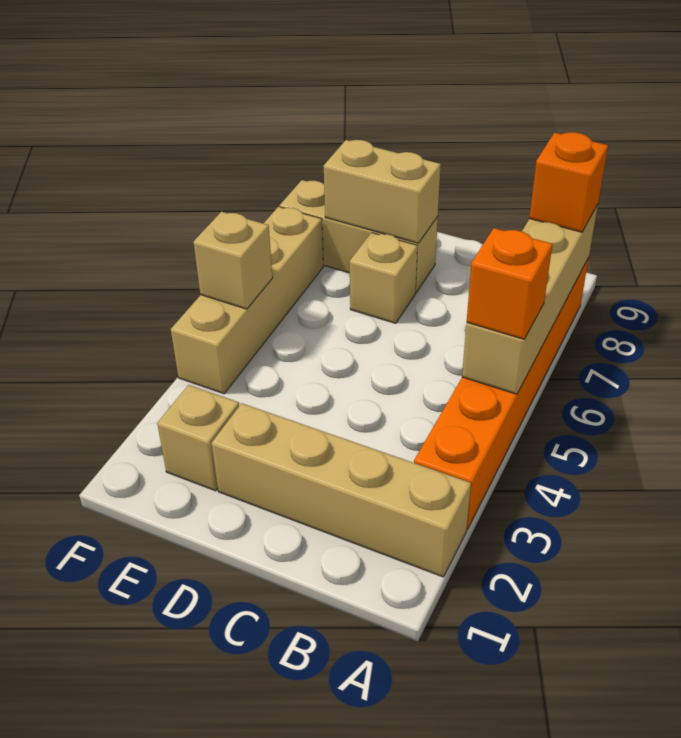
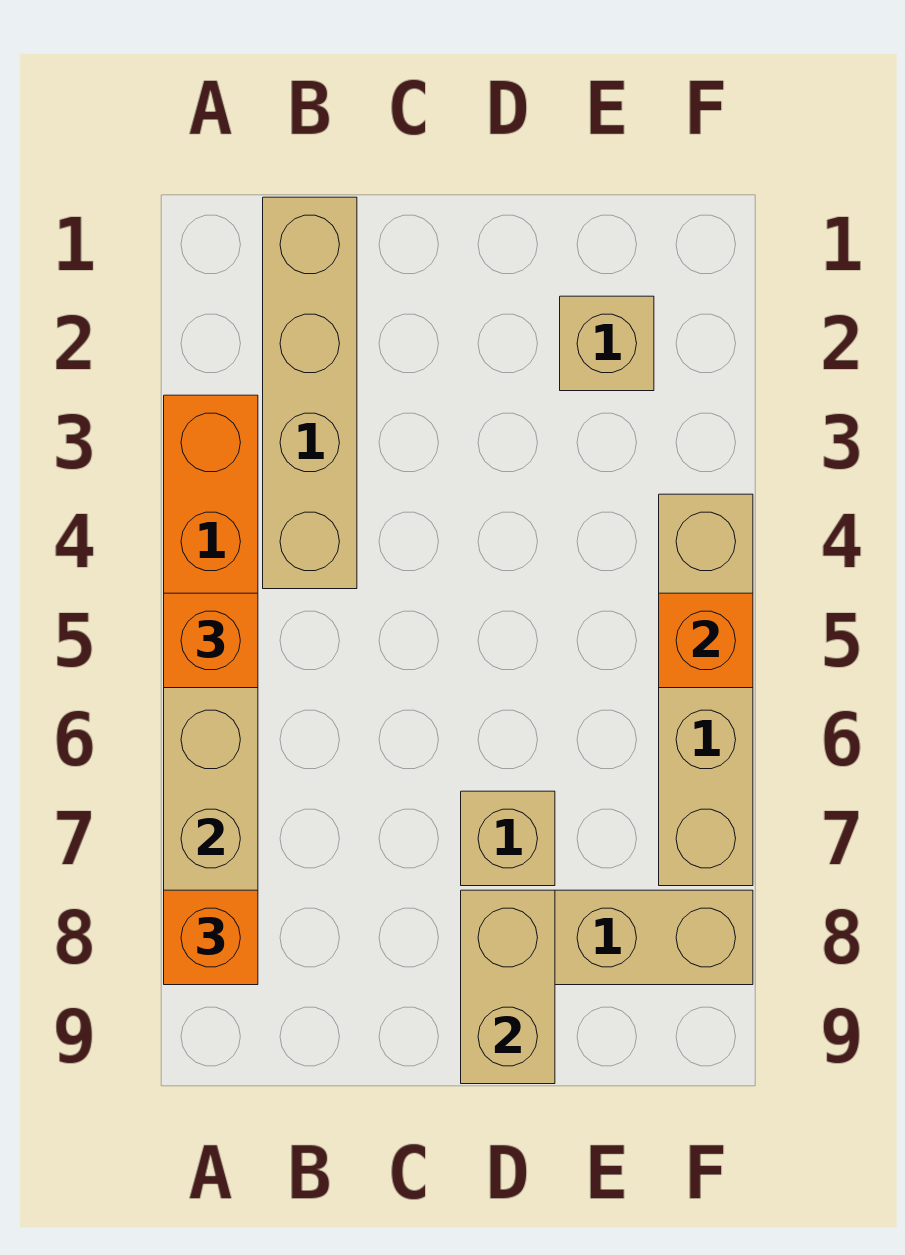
tan brick A2:D2 level 1 -> tan brick B1:B4 level 1
tan brick D8:E8 level 2 -> tan brick D8:D9 level 2
tan brick F5 level 2 -> orange brick F5 level 2

